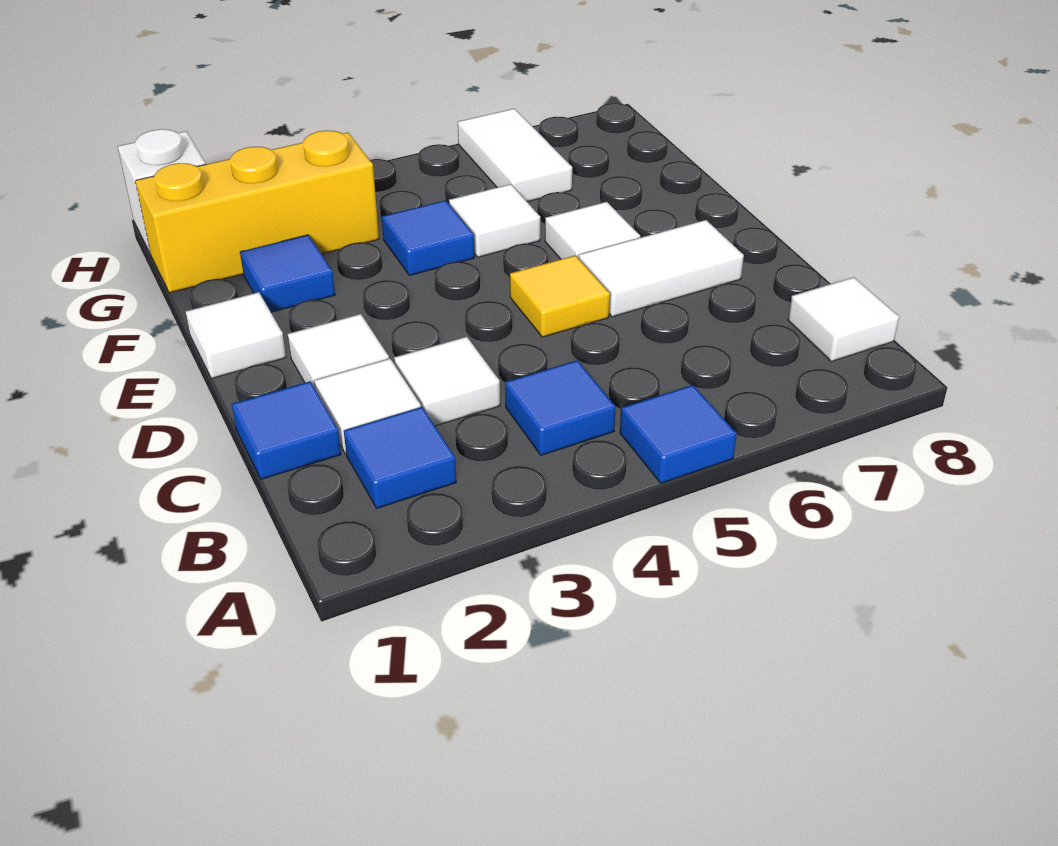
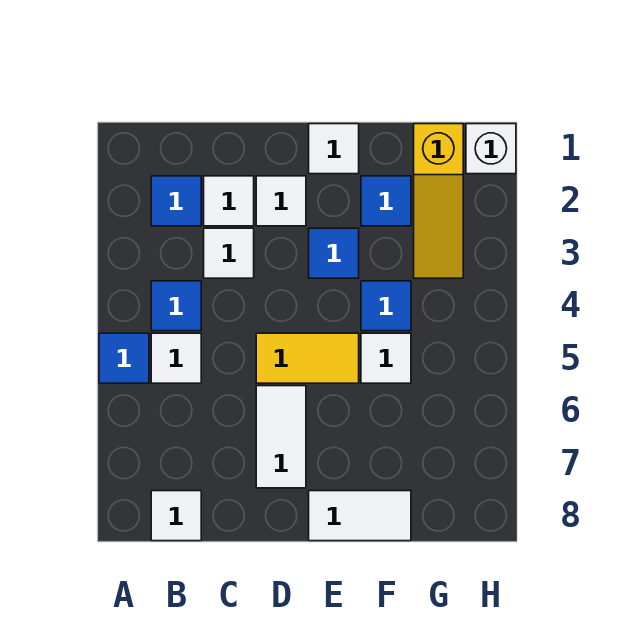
blue tile C1 level 1 -> blue tile E3 level 1
yellow tile D5 level 1 -> yellow tile D5:E5 level 1
white tile E6 level 1 -> white tile B5 level 1
yellow brick G1:G3 level 1 -> yellow slope G1:G3 level 1 top 1
white tile G6:H6 level 1 -> white tile E8:F8 level 1

